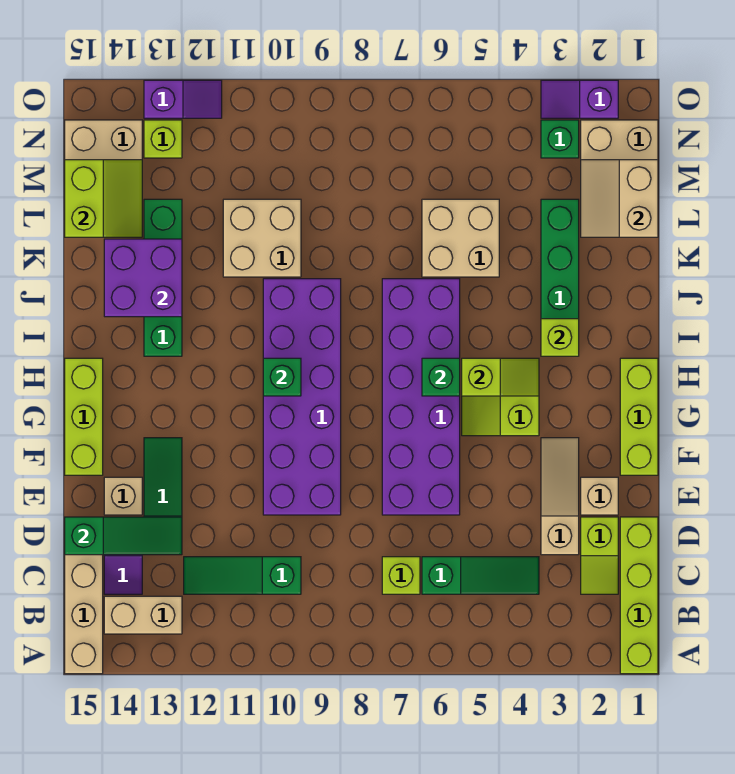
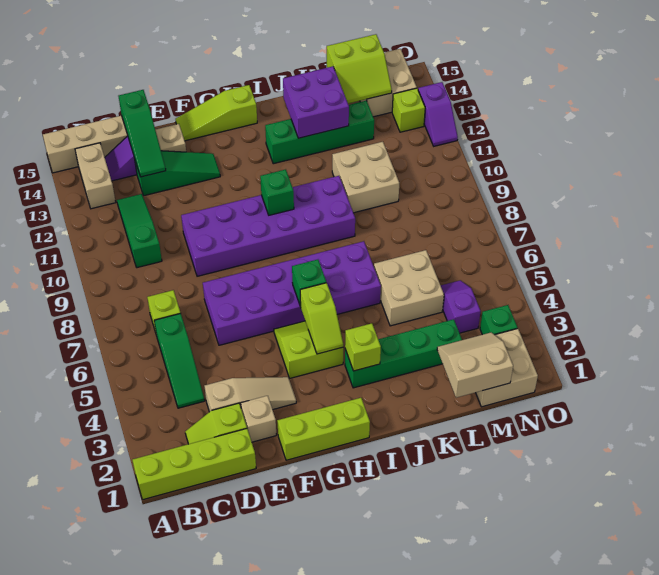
lime brick F15:H15 level 1 -> lime slope F15:H15 level 1 top H
purple slope O2:O3 level 1 top 2 -> purple slope M4:M5 level 1 top 4

